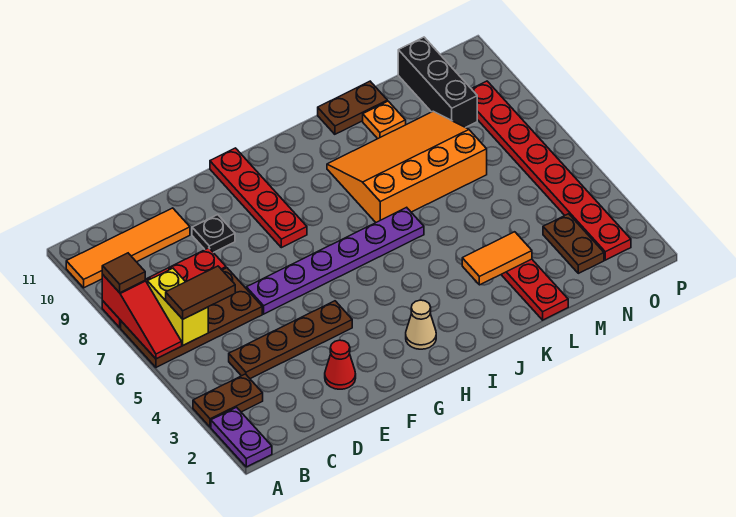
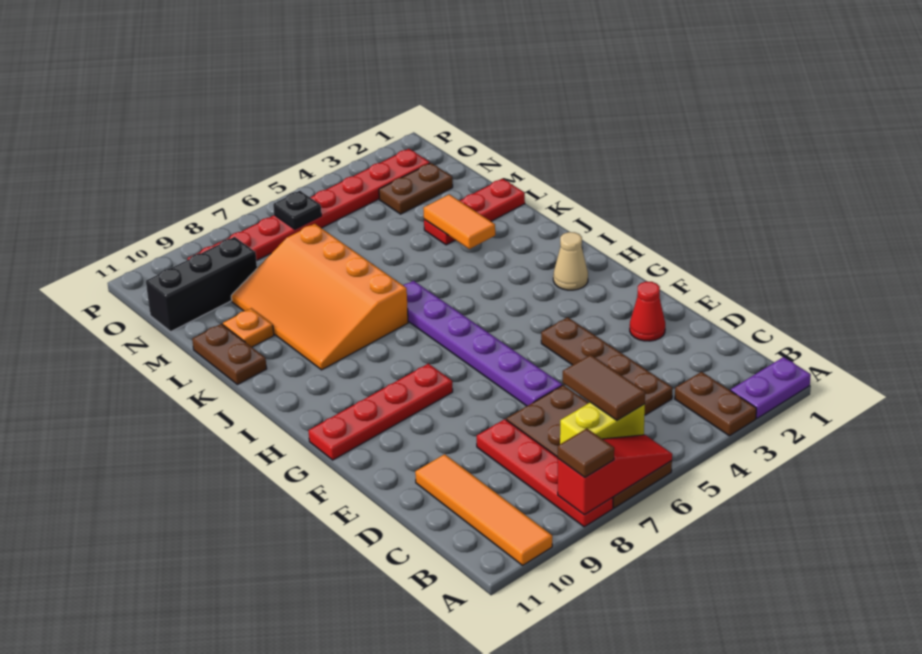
black plate E9 level 1 -> black plate O6 level 2

